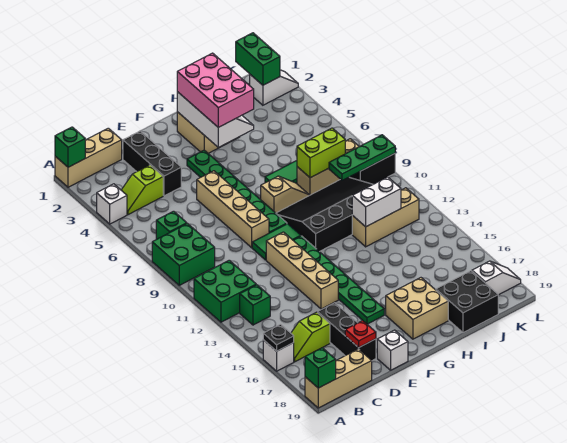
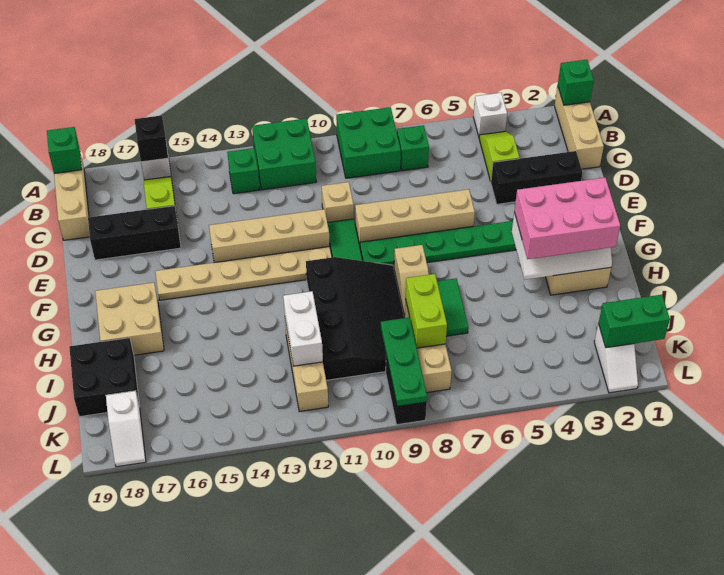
black plate A16 level 2 -> black brick A16 level 2
none -> tan brick D10 level 1
red plate D18 level 2 -> none
white brick E19 level 1 -> none
green plate F11:F16 level 1 -> tan plate F11:F16 level 1

